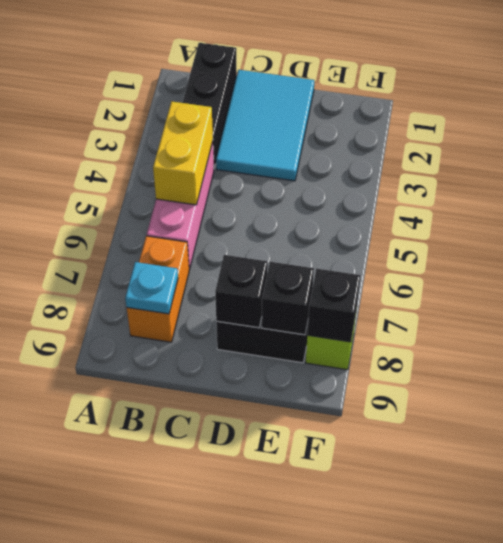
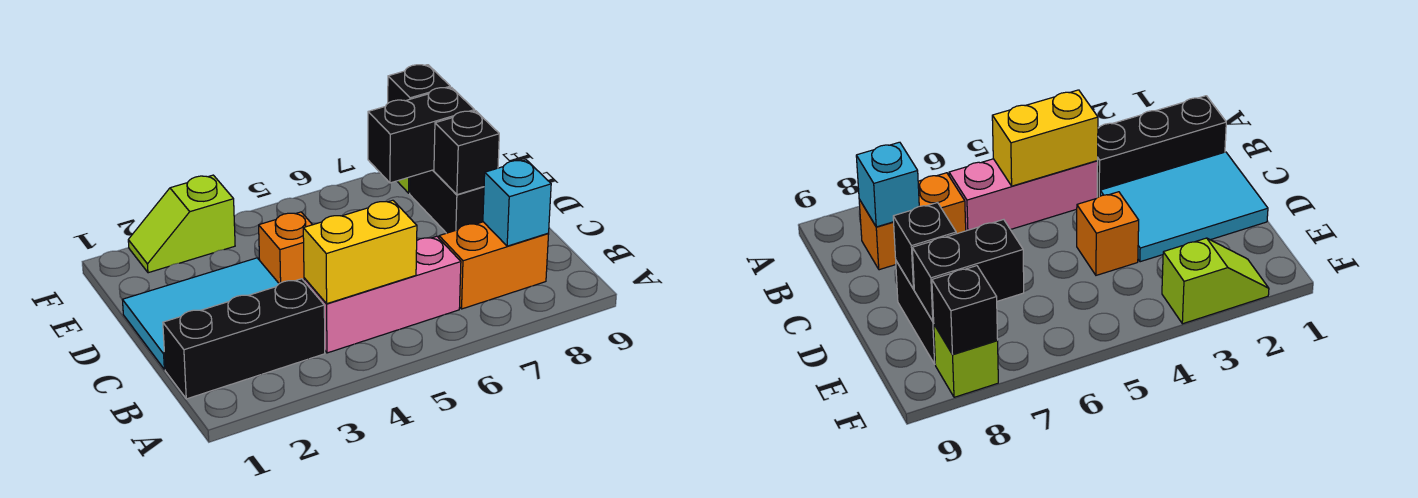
cyan plate B8 level 2 -> cyan brick B8 level 2
none -> orange brick D4 level 1
black brick E8 level 2 -> black brick E7:E8 level 2
none -> lime slope F2:F3 level 1 top 3

